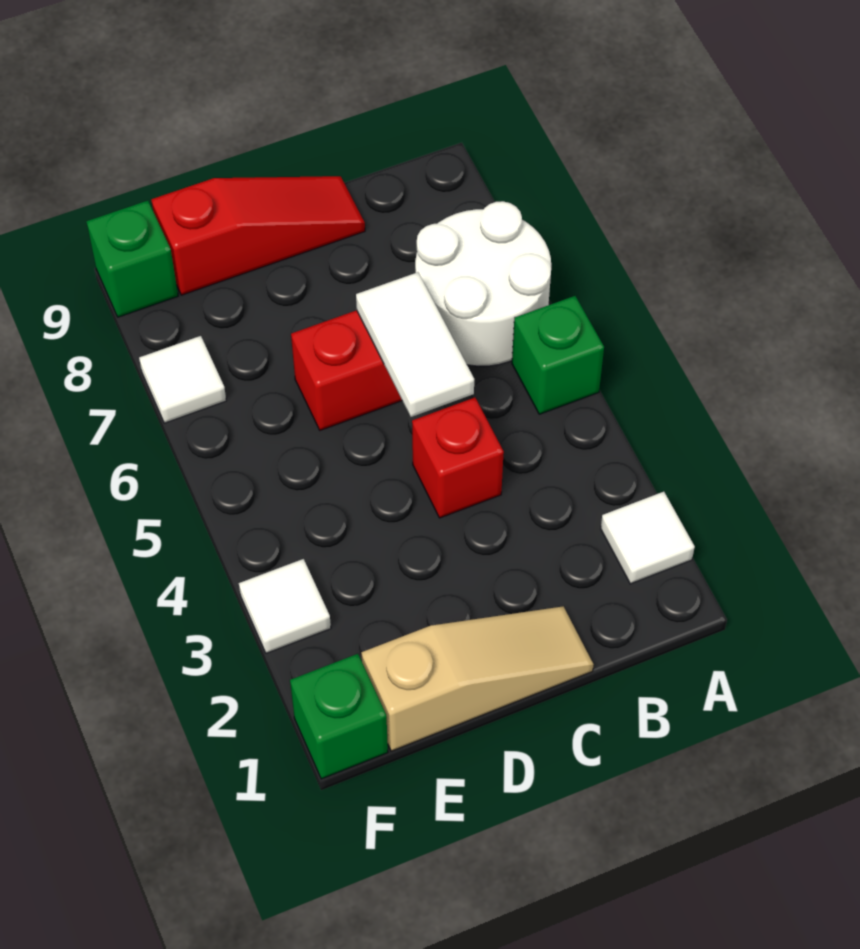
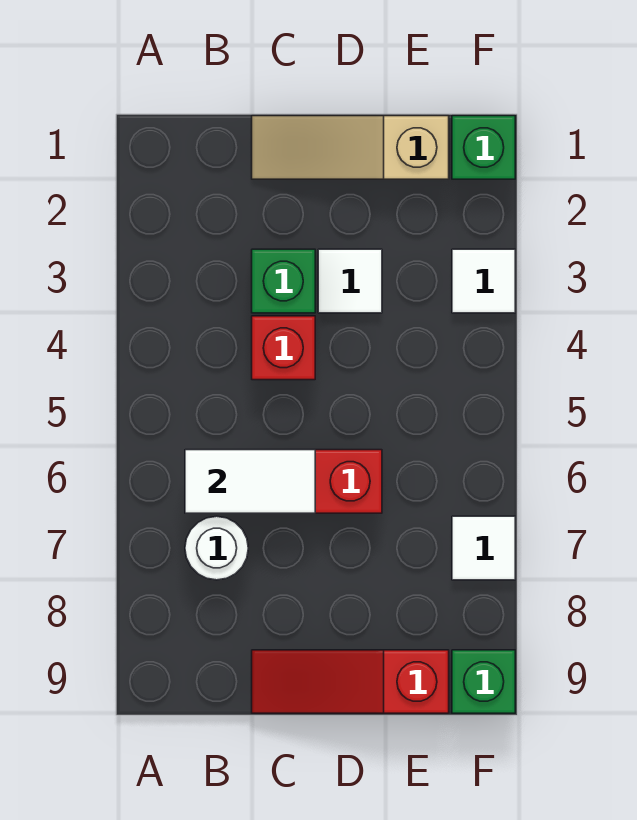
white tile A2 level 1 -> white tile D3 level 1
green brick A5 level 1 -> green brick C3 level 1
white round brick A6:B7 level 1 -> white round brick B7 level 1
white tile C5:C6 level 2 -> white tile B6:C6 level 2

